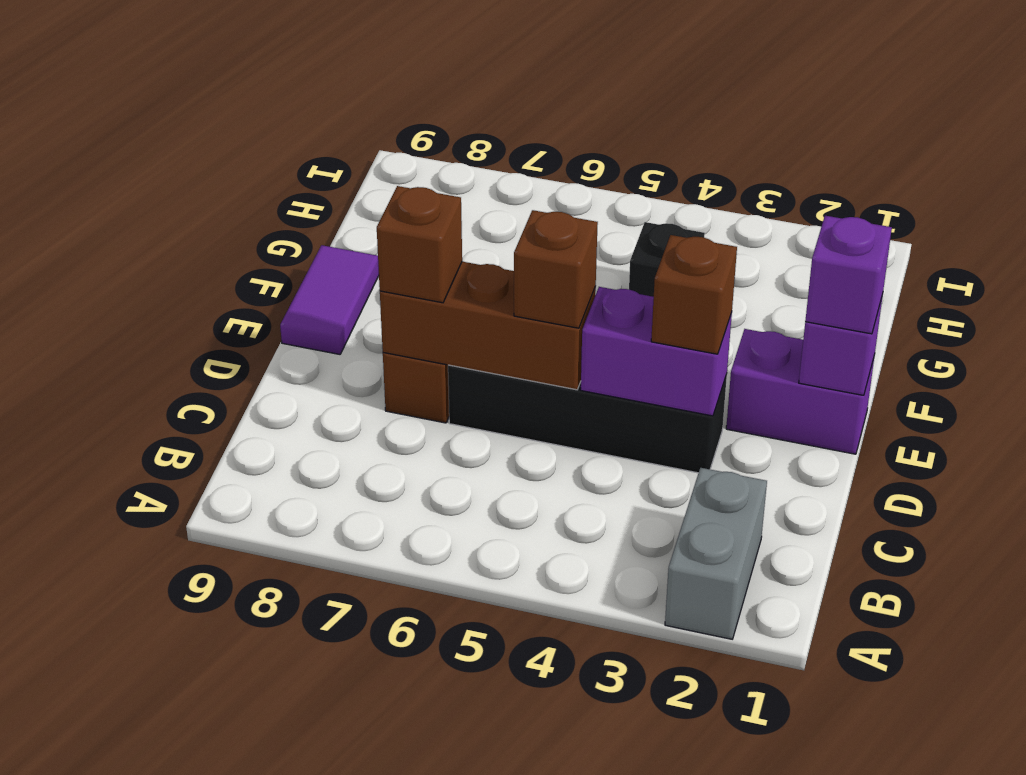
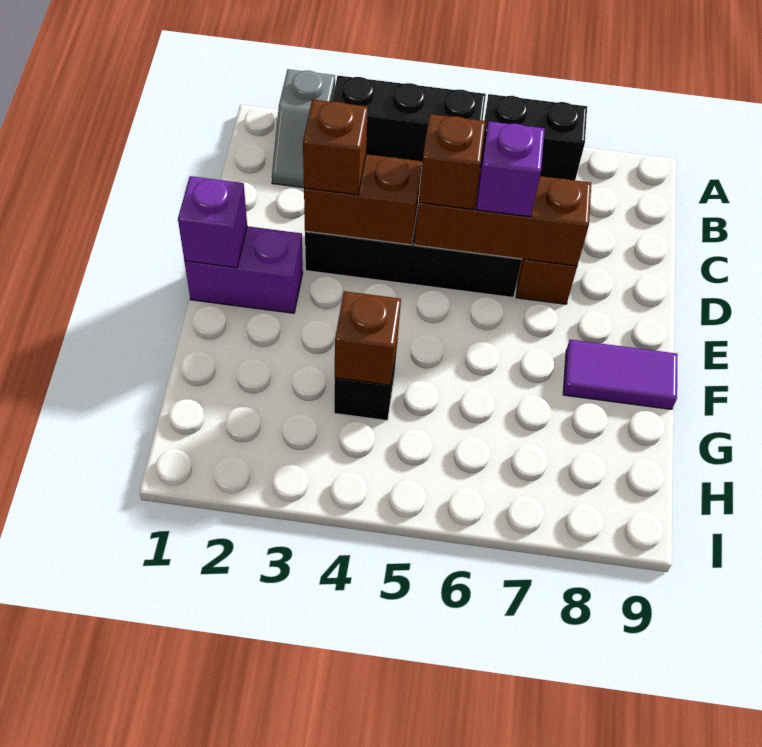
grey brick A2:B2 level 1 -> grey slope A2:B2 level 1 top A
none -> black brick A3:A5 level 1
none -> black brick A6:A7 level 1
purple brick D3:D4 level 2 -> brown brick D3:D4 level 2
brown brick D7 level 3 -> brown brick G4 level 2
purple brick E1 level 3 -> purple brick D6 level 3
purple tile E9:F9 level 1 -> purple tile F8:F9 level 1

